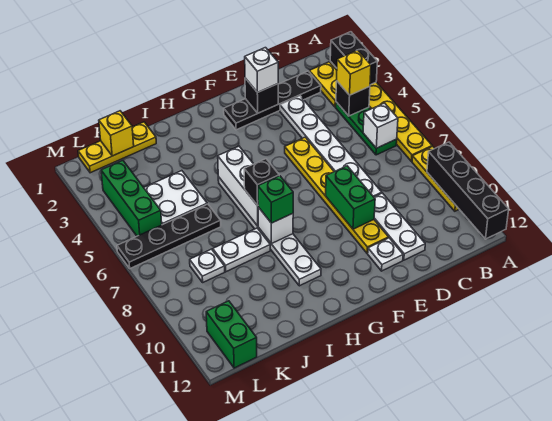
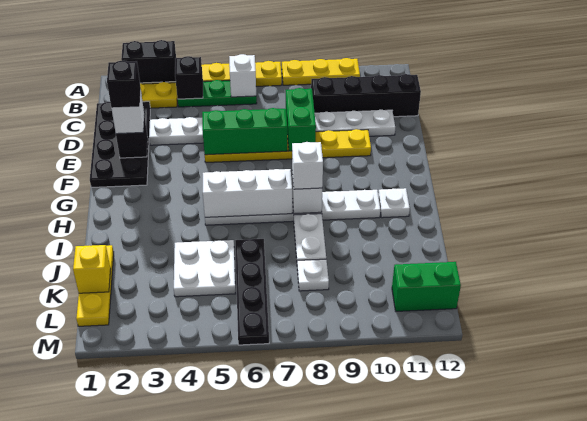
black brick A9:A12 level 2 -> black brick C9:C12 level 1
yellow brick B4 level 3 -> none
black plate C2:F2 level 1 -> black plate C1:F2 level 1
green brick E8:E9 level 2 -> green brick D8:E8 level 2
white plate E11 level 1 -> white plate H11 level 1
black brick H7 level 3 -> black brick E2 level 4
green brick H8 level 3 -> white brick H8 level 3
green brick L3:L5 level 1 -> green brick E5:E7 level 2

